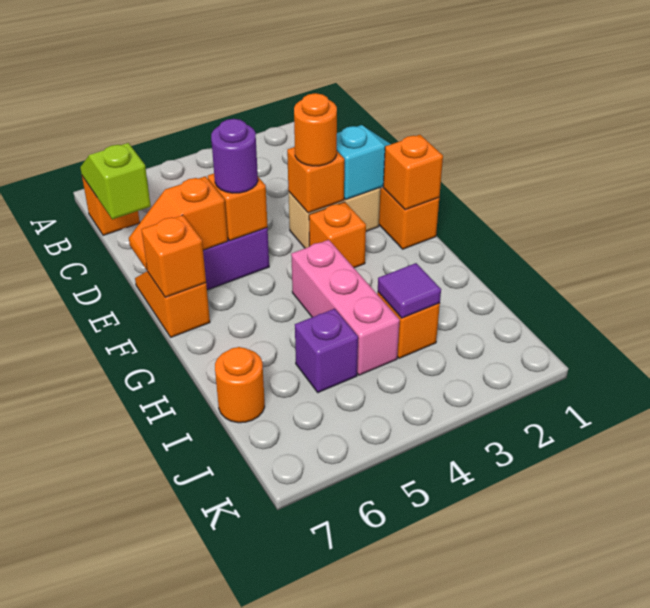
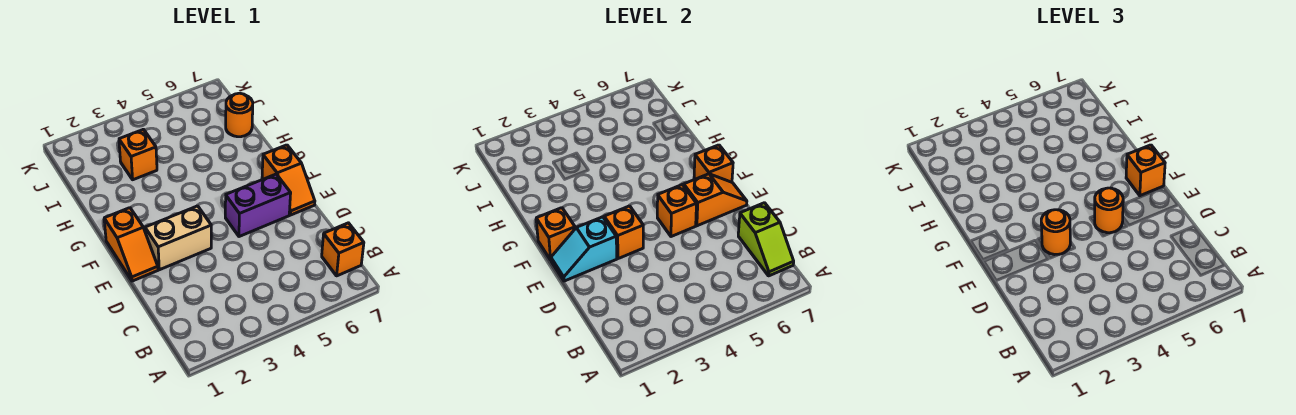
purple round brick E5 level 3 -> orange round brick E5 level 3
orange brick F3 level 1 -> orange brick F7 level 3
pink brick G4:I4 level 1 -> none
purple tile I3 level 2 -> none
purple brick I5 level 1 -> none

